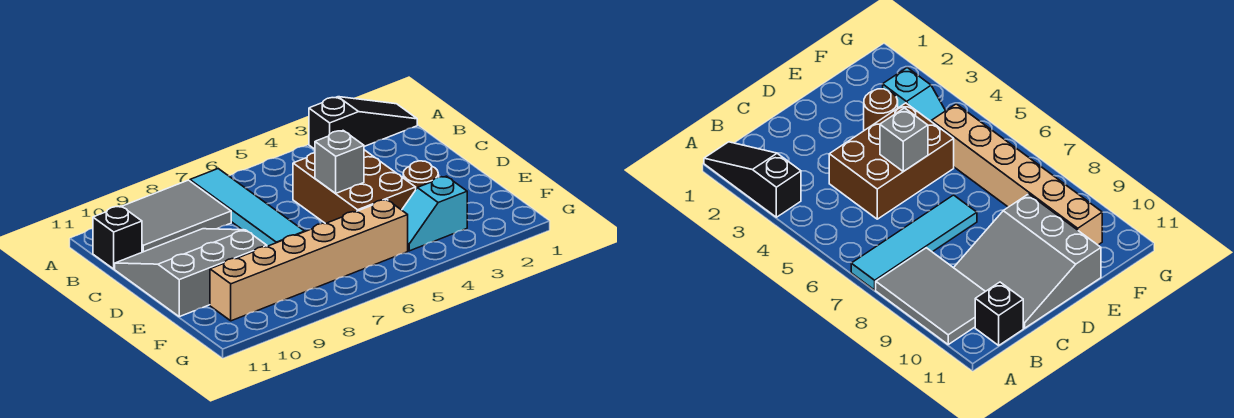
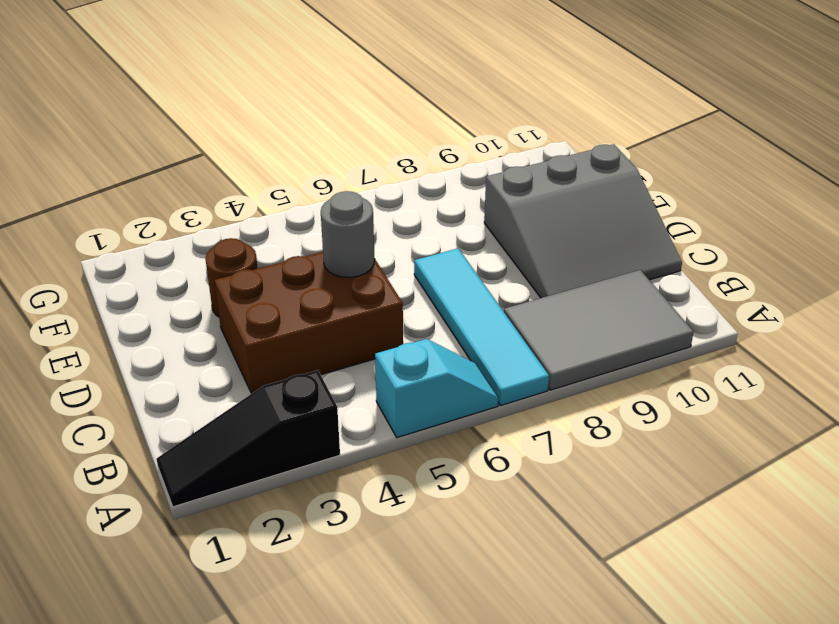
black brick B11 level 1 -> none
brown brick C4:E5 level 1 -> brown brick C3:D5 level 1
grey brick D5 level 2 -> grey round brick D5 level 2
cyan slope F3:F4 level 1 top 3 -> cyan slope A5:A6 level 1 top 5
tan brick F5:F10 level 1 -> none

